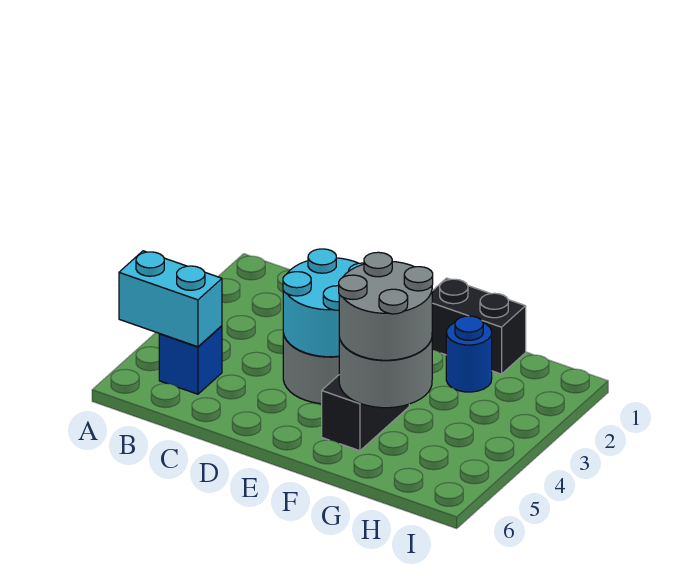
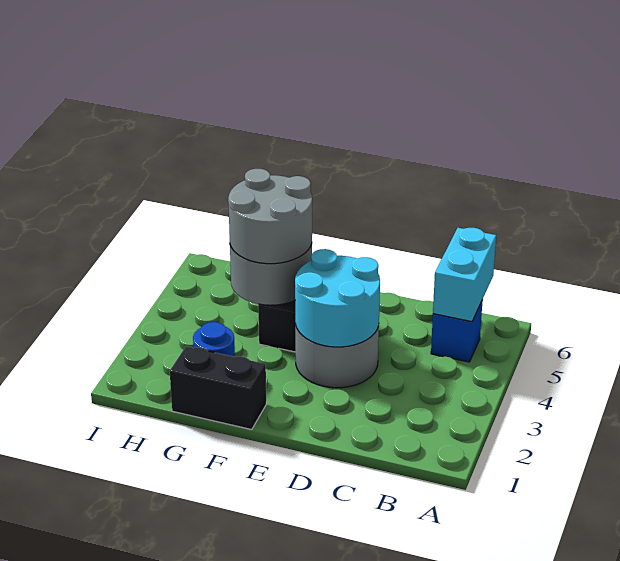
cyan brick A5:B5 level 2 -> cyan brick B5:B6 level 2

